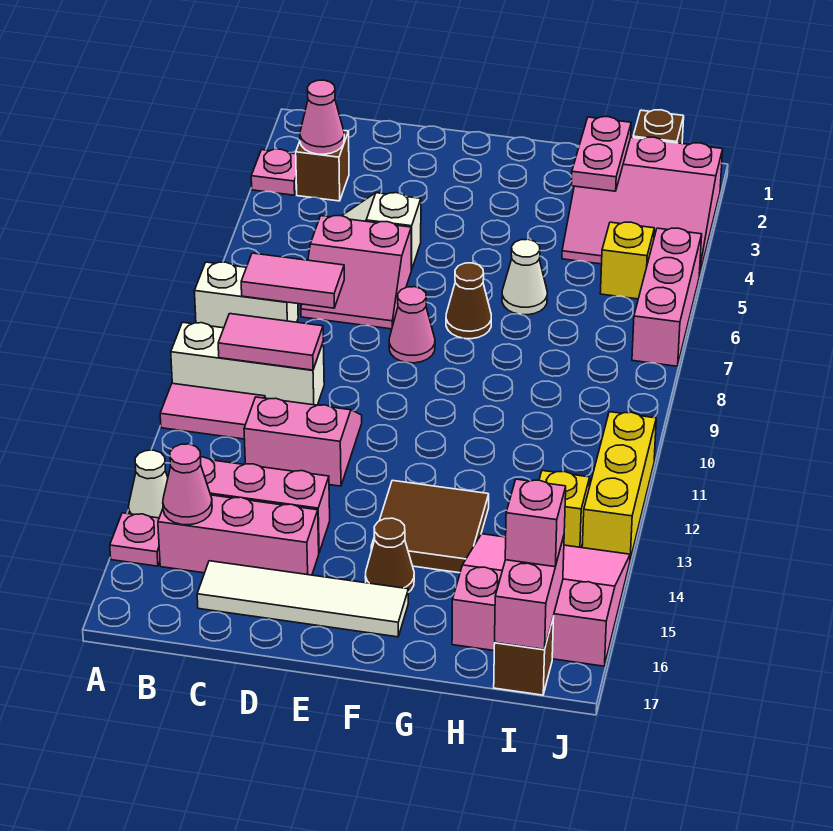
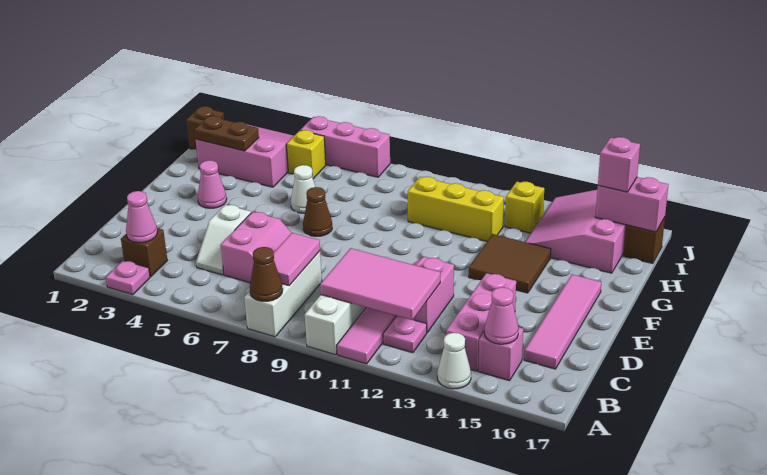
white brick A8:B8 level 1 -> white brick A8:C8 level 1
pink plate A15 level 1 -> pink plate B12 level 1
pink tile B10:C10 level 2 -> pink tile B10:C12 level 2
pink brick B15:D15 level 1 -> pink brick B15 level 1
white tile C16:F16 level 1 -> pink tile C16:F16 level 1
pink cone E8 level 1 -> pink cone F3 level 1
brown cone F15 level 1 -> brown cone A8 level 2
pink slope H2:J4 level 1 top 2 -> pink slope H2:J4 level 1 top H
pink plate H2:H3 level 2 -> brown plate H2:H3 level 2
yellow brick J11:J13 level 1 -> yellow brick H10:H12 level 1

